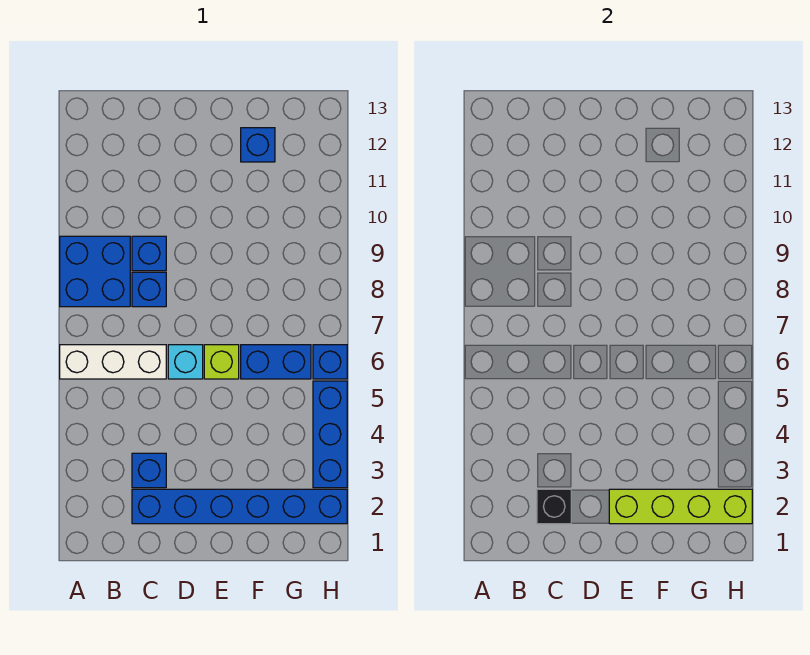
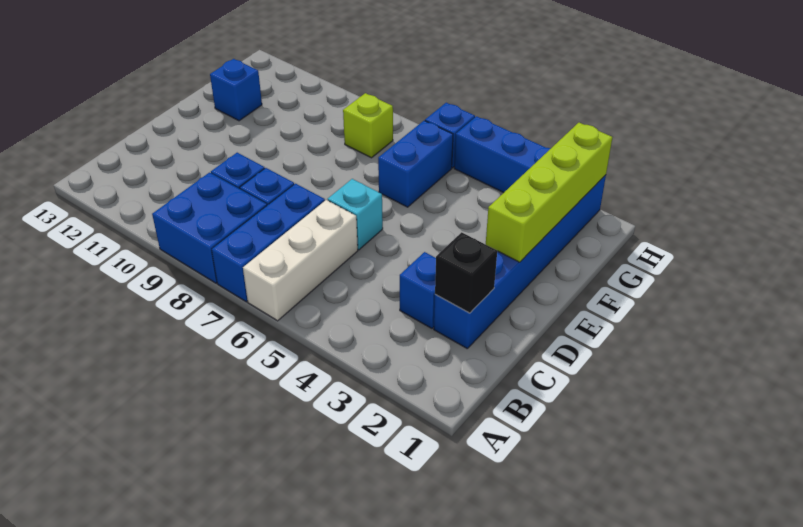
none -> blue brick A7:C7 level 1
lime brick E6 level 1 -> lime brick G8 level 1

